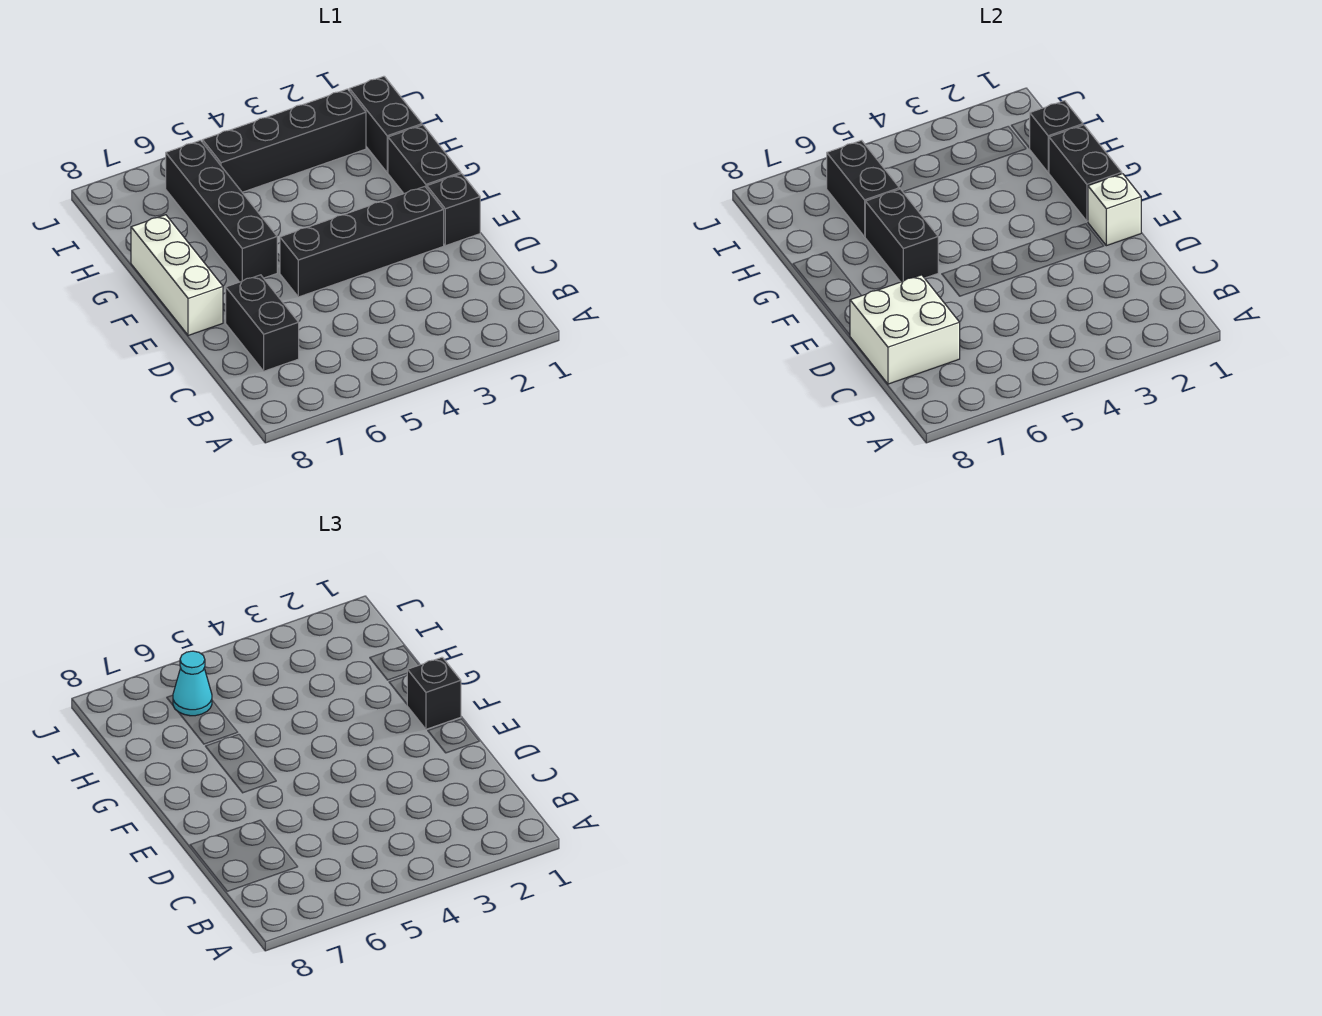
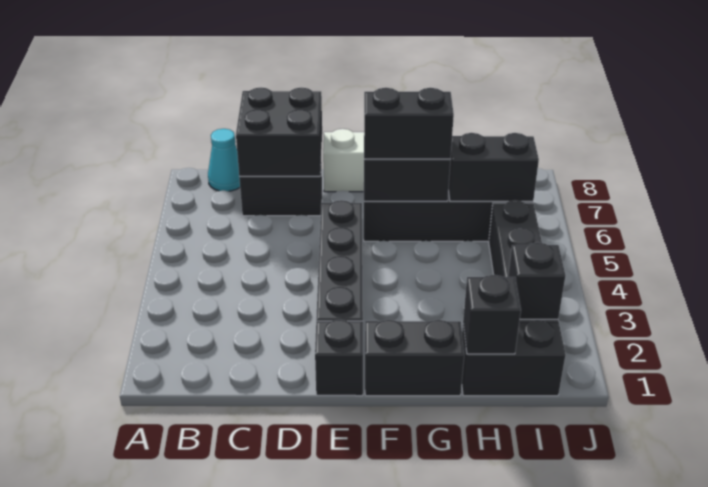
white brick C7:D8 level 2 -> black brick C7:D8 level 2
white brick E1 level 2 -> none
black brick F1:G1 level 2 -> black brick F6:G6 level 3
black brick F1 level 3 -> black brick I2 level 2
cyan cone I6 level 3 -> cyan cone B8 level 1

